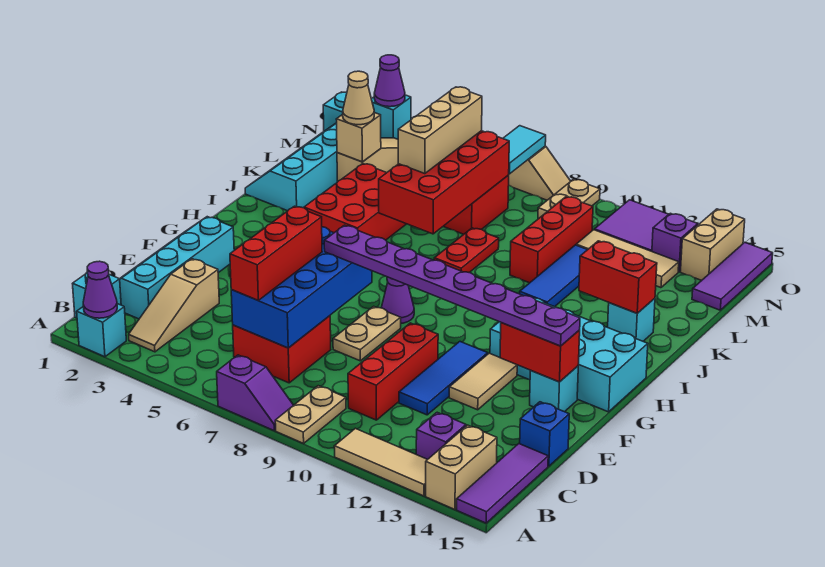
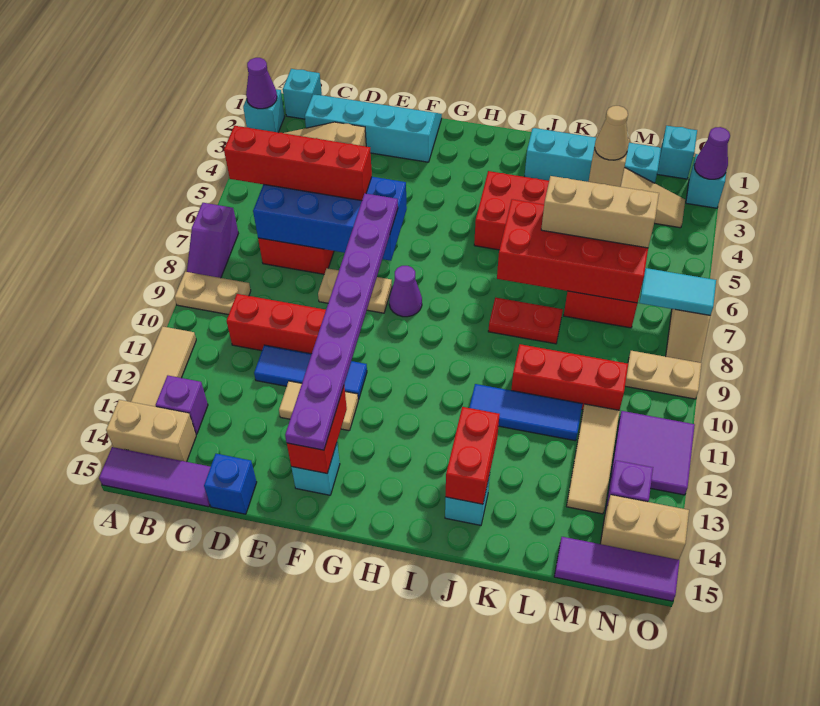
red brick C6:E6 level 3 -> red brick B6:E6 level 3
cyan brick G12:H15 level 1 -> none

